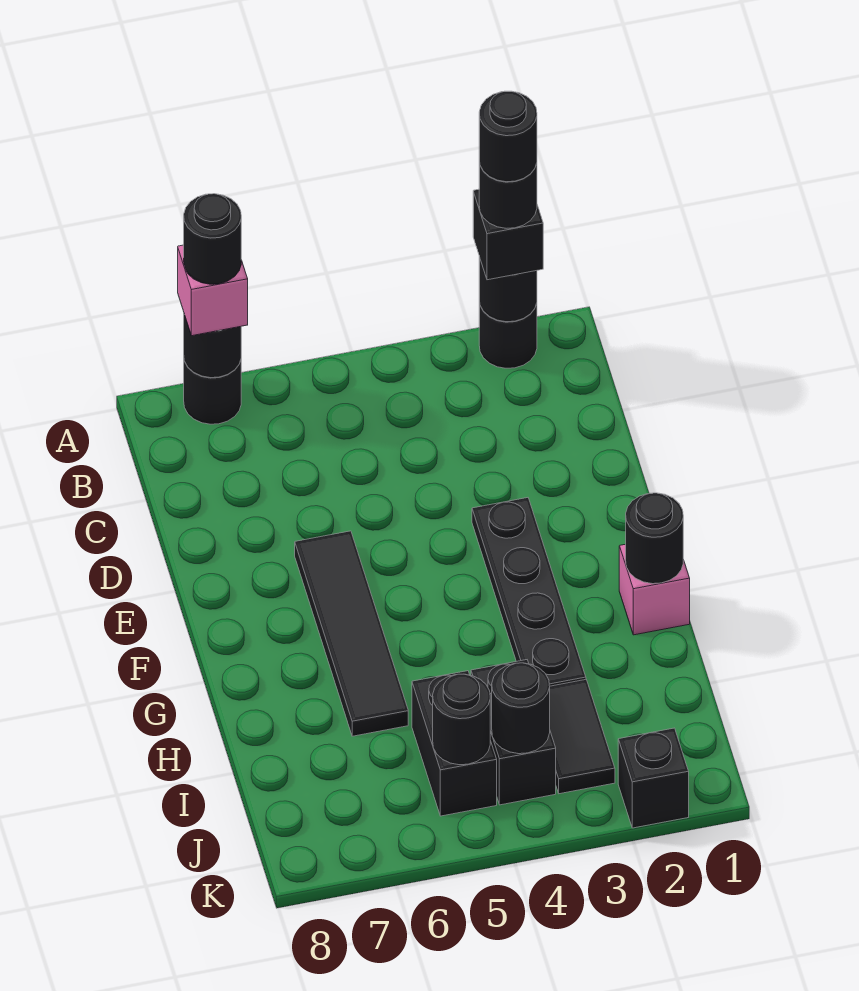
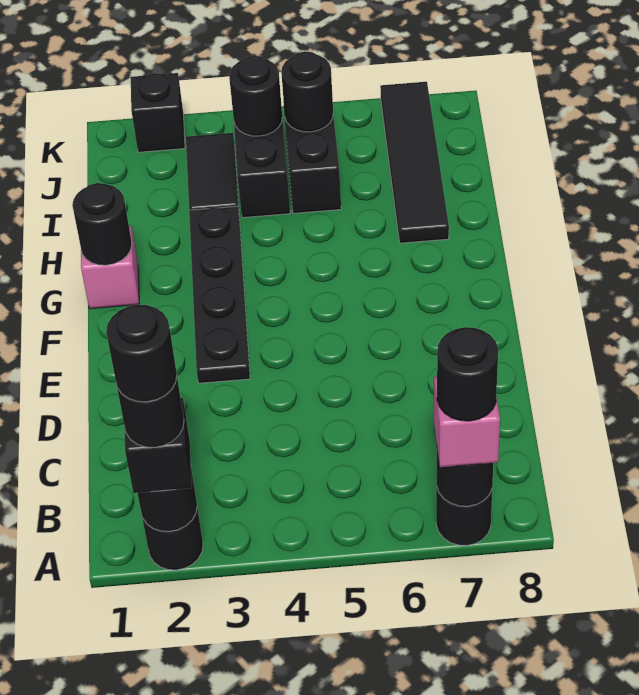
black tile E6:H6 level 1 -> black tile H7:K7 level 1

